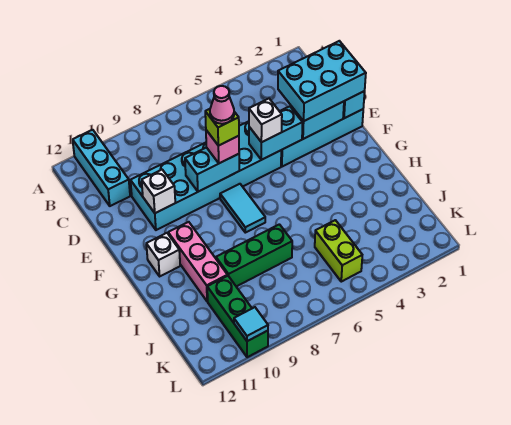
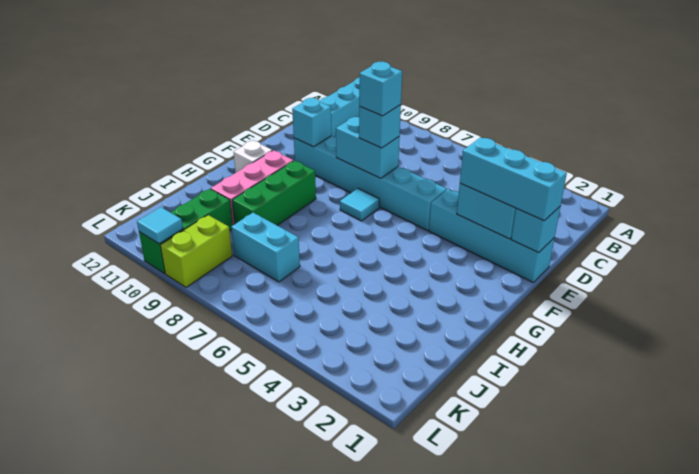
cyan brick D1:E3 level 3 -> cyan brick E1:E3 level 3
cyan brick D5:E10 level 1 -> cyan brick E5:E10 level 1
cyan brick E4:E5 level 2 -> cyan brick J7:J8 level 1
white brick E5 level 3 -> none
pink brick E7 level 3 -> cyan brick E7 level 3
lime brick E7 level 4 -> cyan brick E7 level 4
pink cone E7 level 5 -> none
white brick E10 level 2 -> cyan brick E10 level 2
cyan tile F7:G7 level 1 -> cyan tile F7 level 1
green brick I7:I9 level 1 -> green brick G9:I9 level 1
lime brick J5:K5 level 1 -> lime brick K9:L9 level 1

